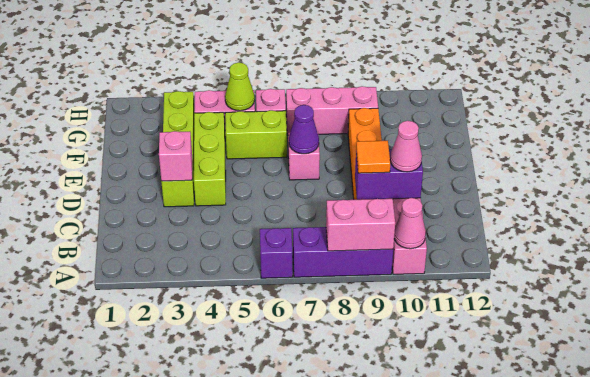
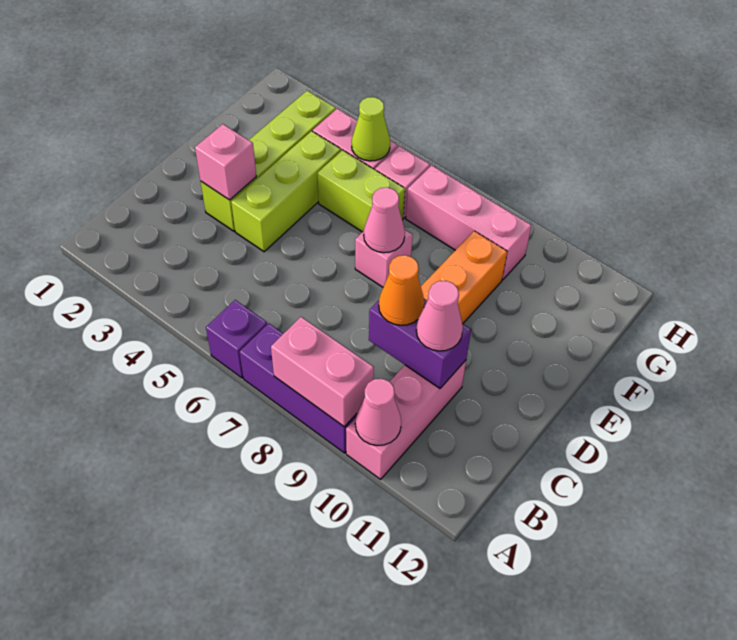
orange tile C9 level 3 -> orange cone C9 level 3
purple cone E7 level 2 -> pink cone E7 level 2

